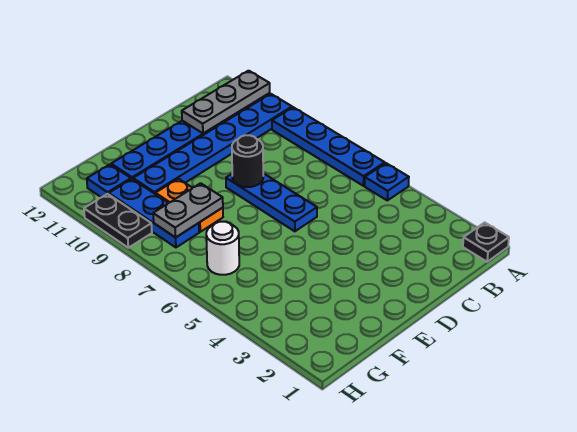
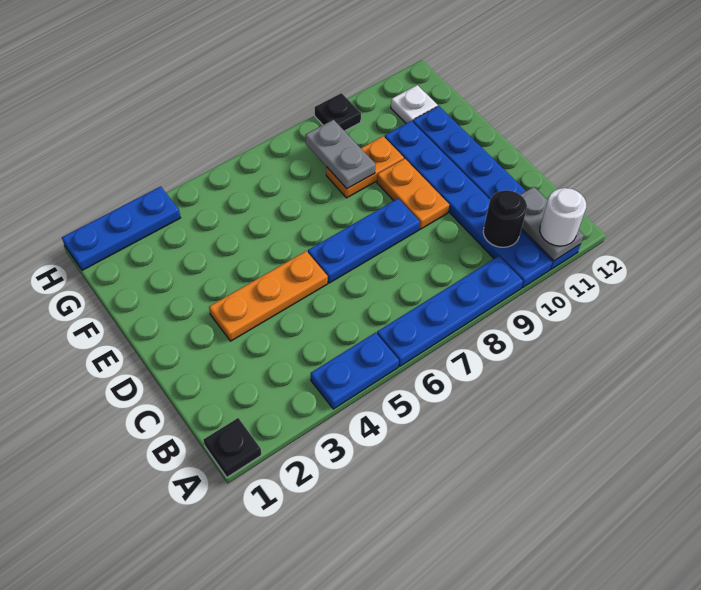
blue plate A5 level 1 -> blue plate A4:A5 level 1
grey plate A11:C11 level 2 -> grey plate A11:B11 level 2
none -> orange plate D3:D5 level 1
black round brick D8 level 2 -> black round brick B10 level 2
none -> orange plate D9:E9 level 1
white round brick G6 level 1 -> white round brick A11 level 3
blue plate G8:G10 level 1 -> blue plate H1:H3 level 1
blue plate G11 level 1 -> white plate G11 level 1
black plate H9:H10 level 1 -> black plate H9 level 1

